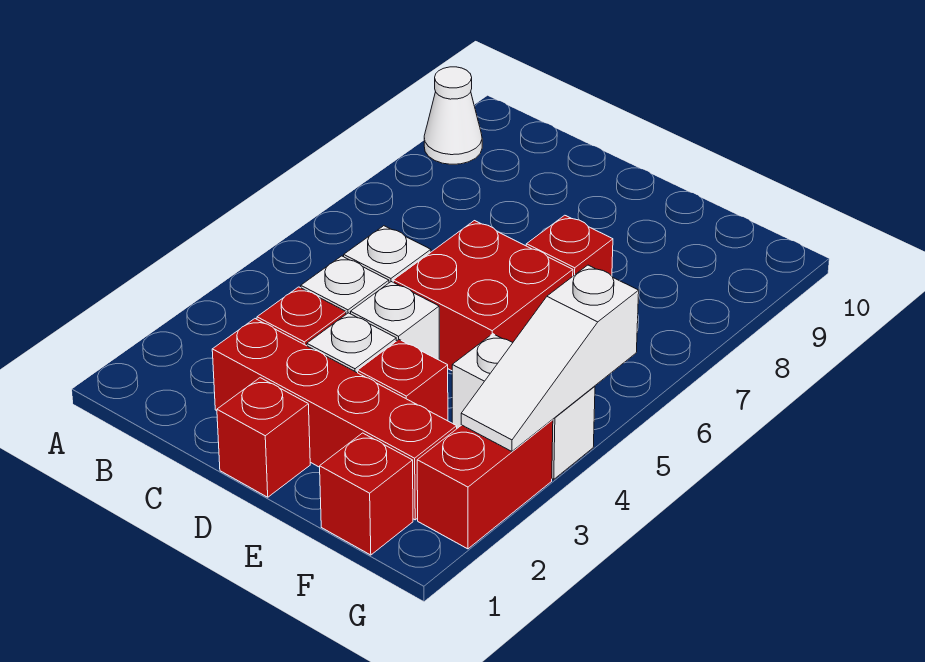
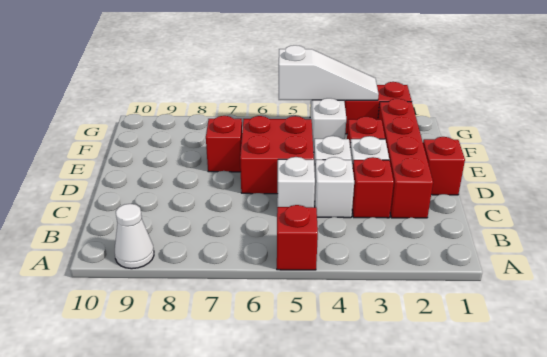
red brick F1 level 1 -> red brick A5 level 1

